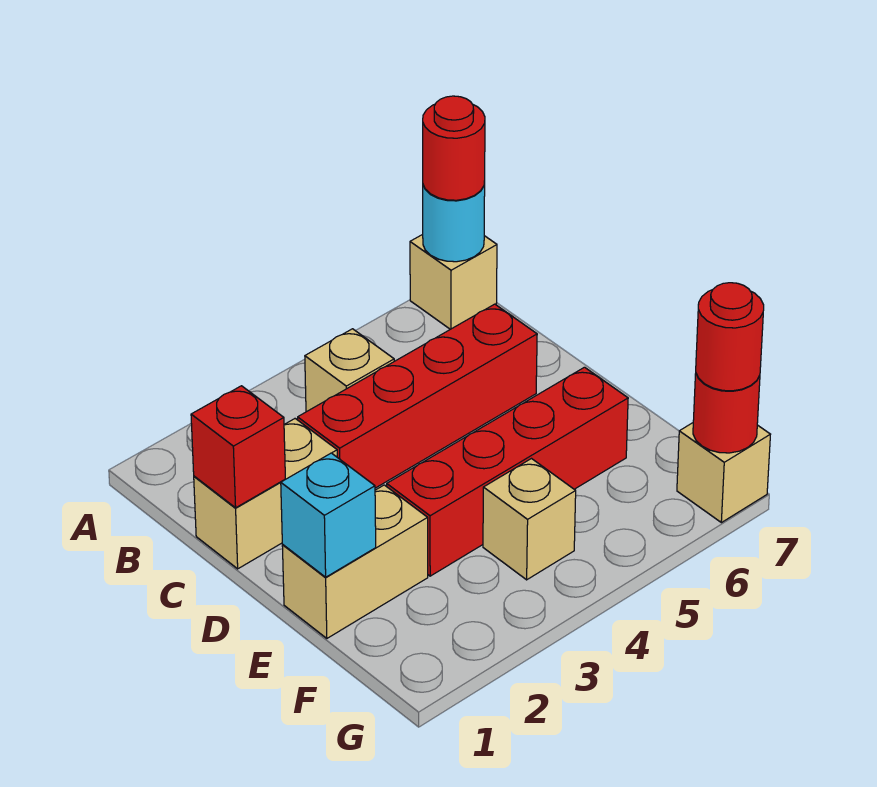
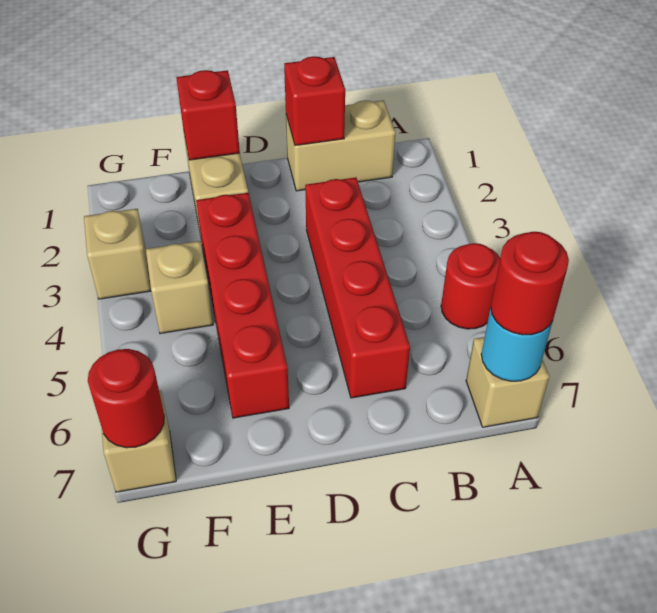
tan brick B4 level 1 -> tan brick G3 level 1
tan brick C1:C2 level 1 -> tan brick B1:C1 level 1
cyan brick E1 level 2 -> red brick E1 level 2
red round brick G7 level 3 -> red round brick A5 level 1

